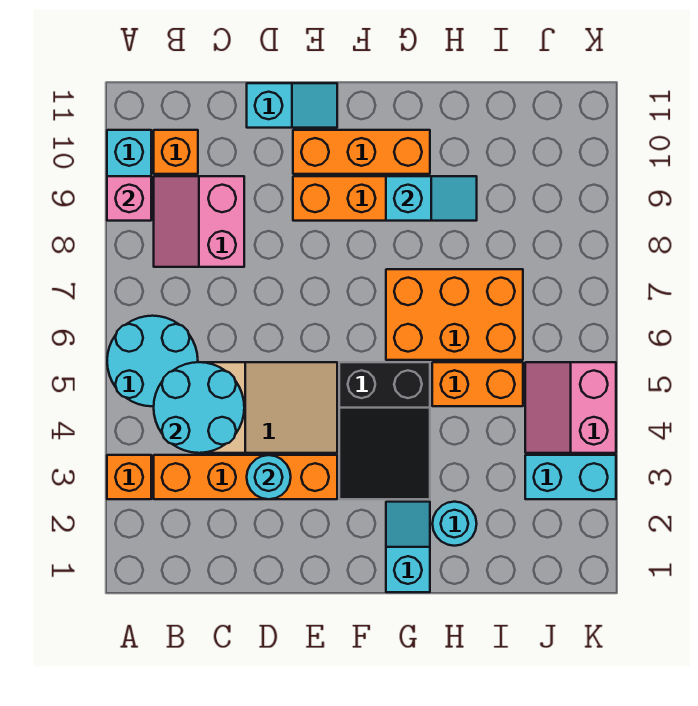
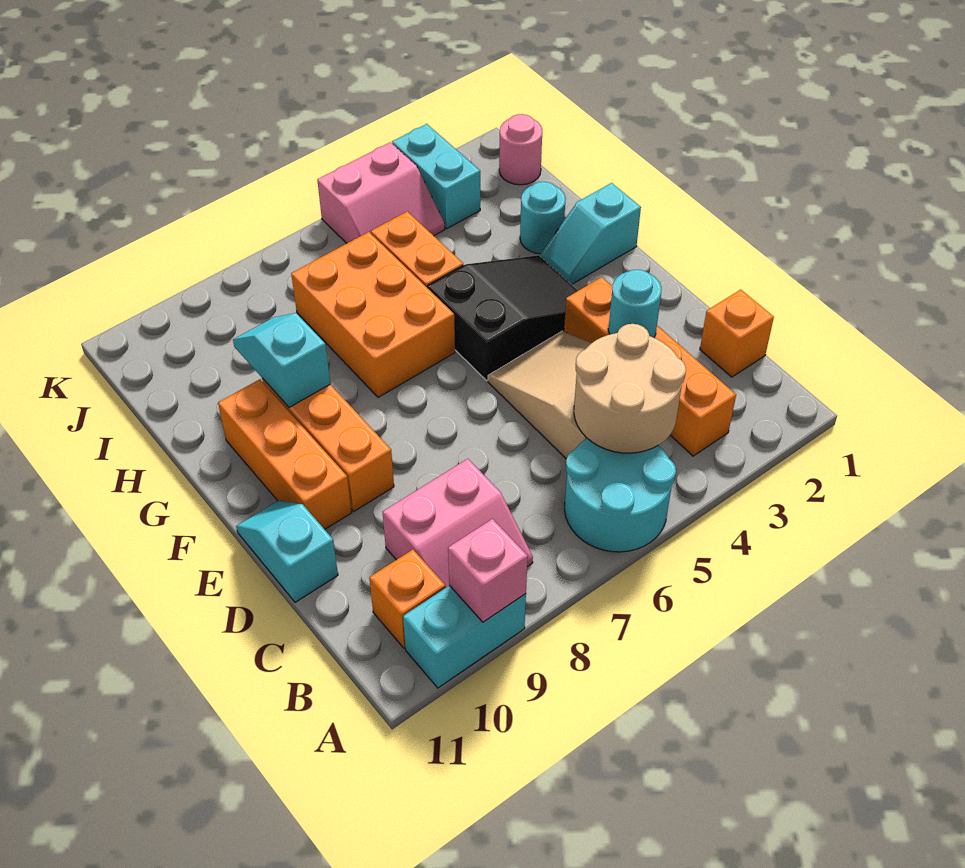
orange brick A3 level 1 -> orange brick C1 level 1
cyan round brick B4:C5 level 2 -> tan round brick B4:C5 level 2
none -> pink round brick J1 level 1

